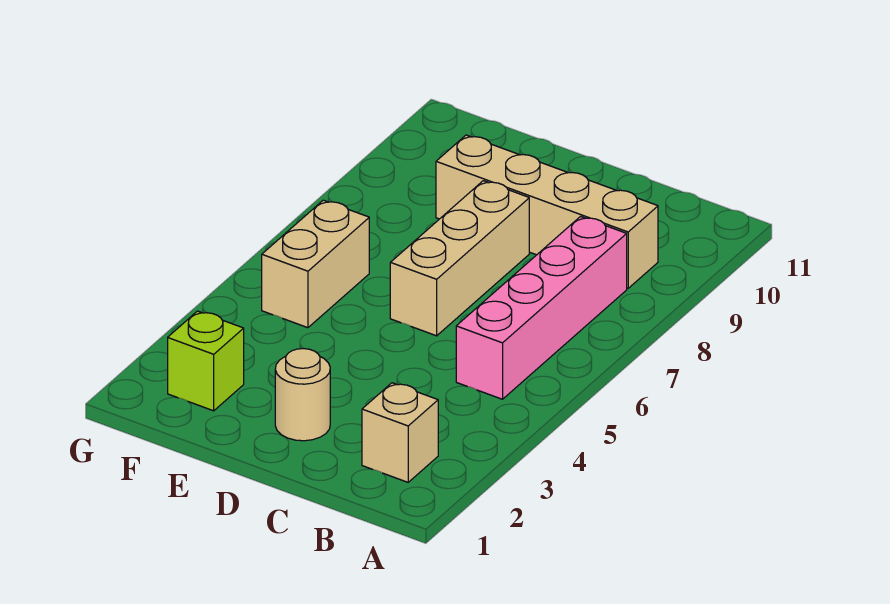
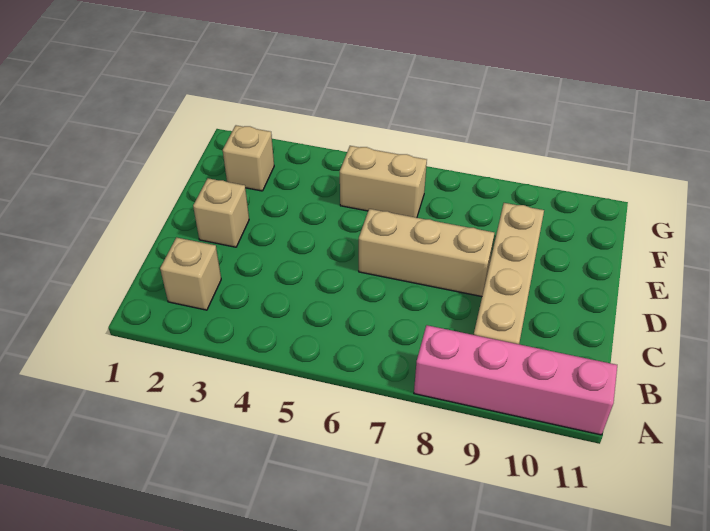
pink brick B5:B8 level 1 -> pink brick A8:A11 level 1
tan round brick D2 level 1 -> tan brick D2 level 1
lime brick F2 level 1 -> tan brick F2 level 1

